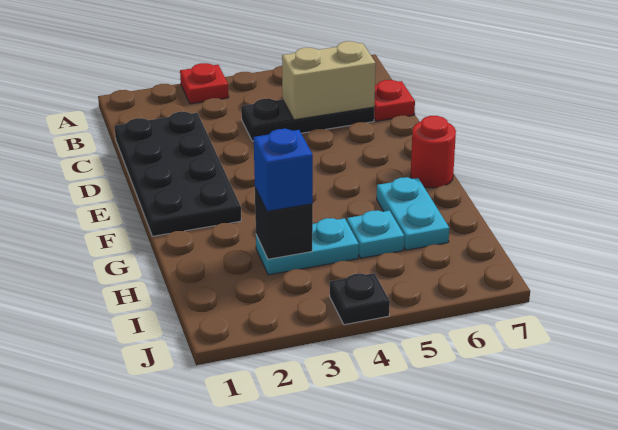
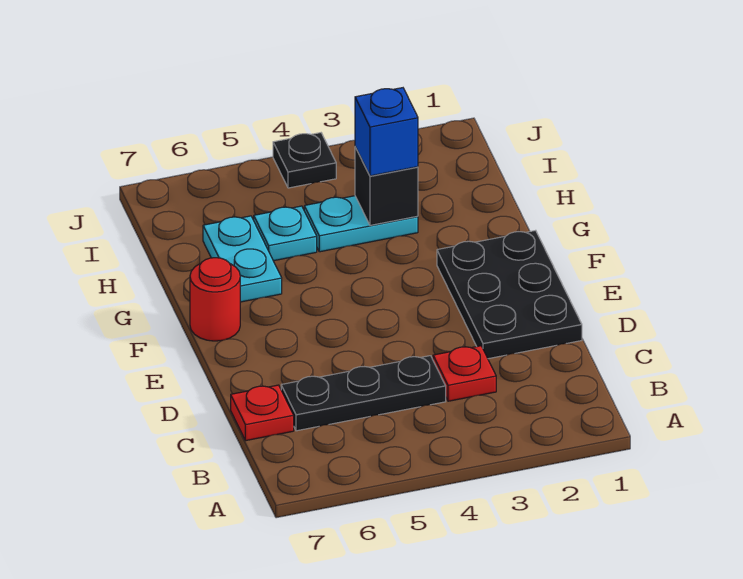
red plate A3 level 1 -> red plate C3 level 1
black plate C1:F2 level 1 -> black plate D1:F2 level 1
tan brick C5:C6 level 2 -> none

